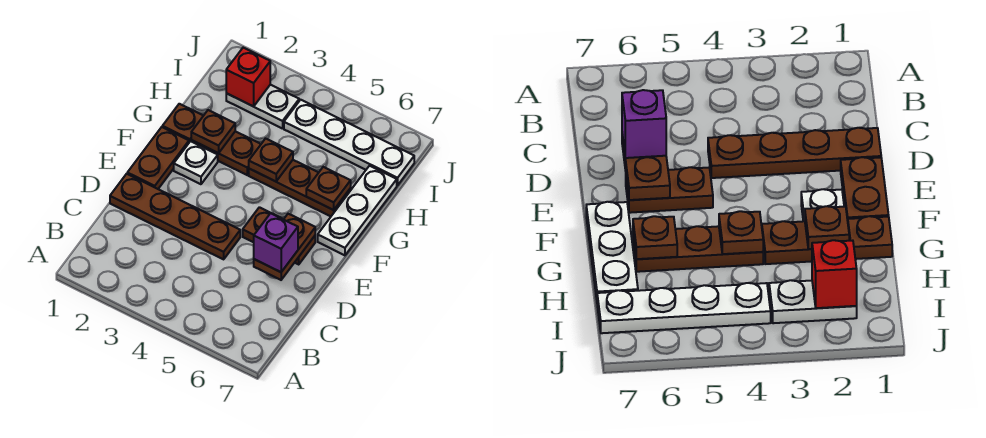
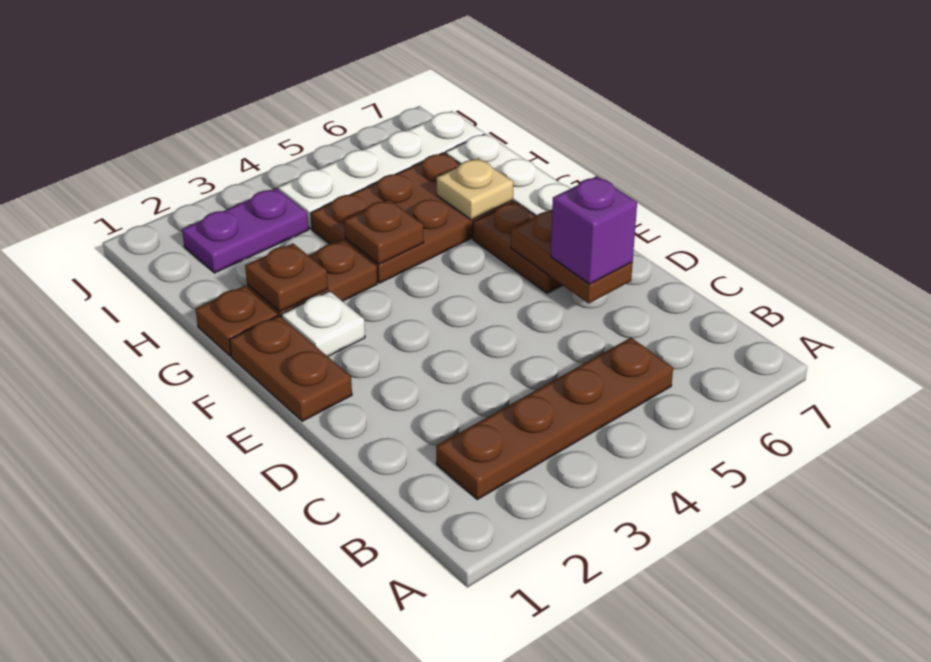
brown plate D1:D4 level 1 -> brown plate B2:B5 level 1
brown plate E5:E6 level 1 -> brown plate E6:F6 level 1
brown plate G4:G6 level 1 -> brown plate G4:H6 level 1
brown plate G6 level 2 -> tan plate G6 level 2
white plate I2:I3 level 1 -> purple plate I2:I3 level 1
red brick I2 level 2 -> none

